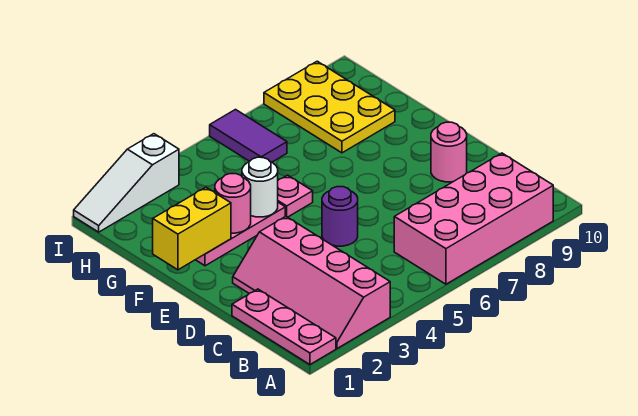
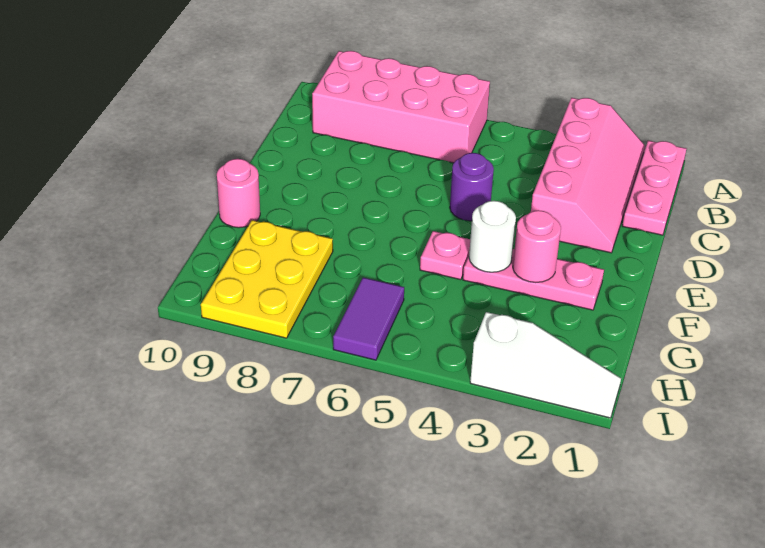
pink round brick D9 level 1 -> pink round brick F10 level 1
yellow brick F1:F2 level 2 -> none

